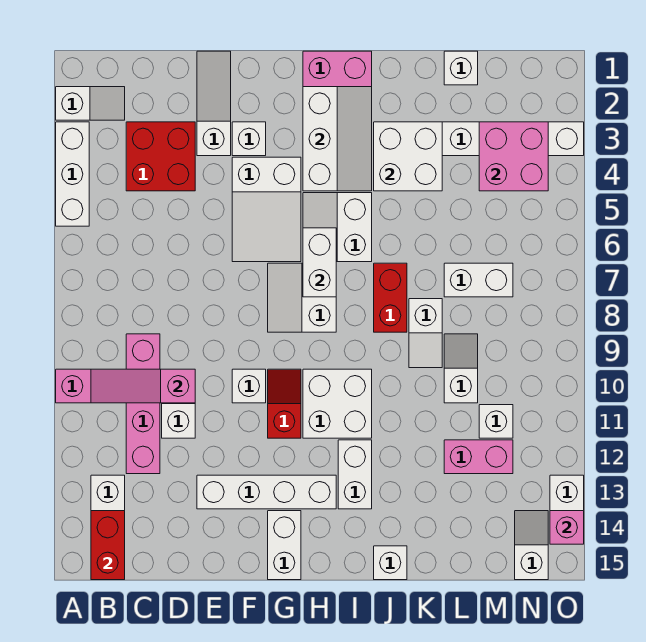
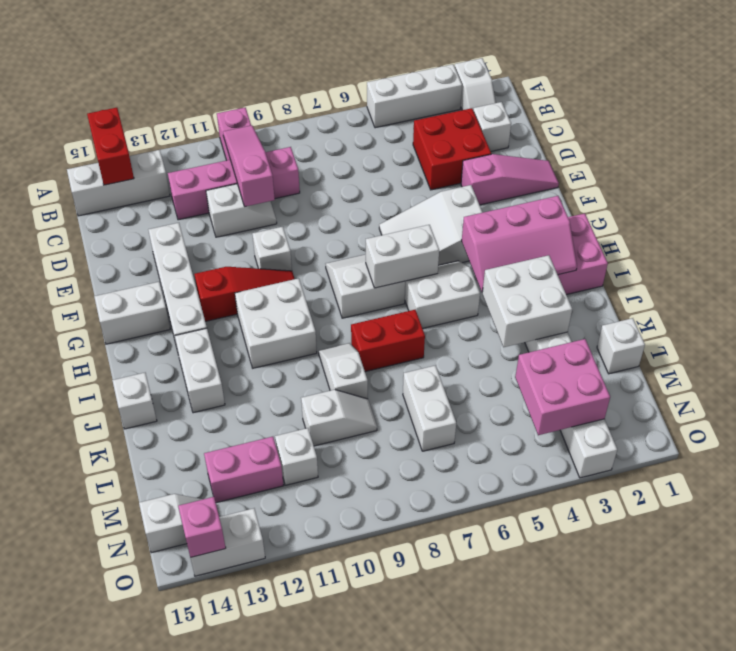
red brick B14:B15 level 2 -> red brick A14:B14 level 2
white slope E1:E3 level 1 top 3 -> pink slope E1:E3 level 1 top 3
white brick F3 level 1 -> white brick C2 level 1
red slope G10:G11 level 1 top 11 -> red slope G10:G12 level 1 top 12
white slope H2:I4 level 2 top H -> pink slope H2:I4 level 2 top H
white brick I12:I13 level 1 -> white brick I13:J13 level 1
white slope K8:K9 level 1 top 8 -> white slope J9:K9 level 1 top K
pink brick L12:M12 level 1 -> pink brick M12:M13 level 1

